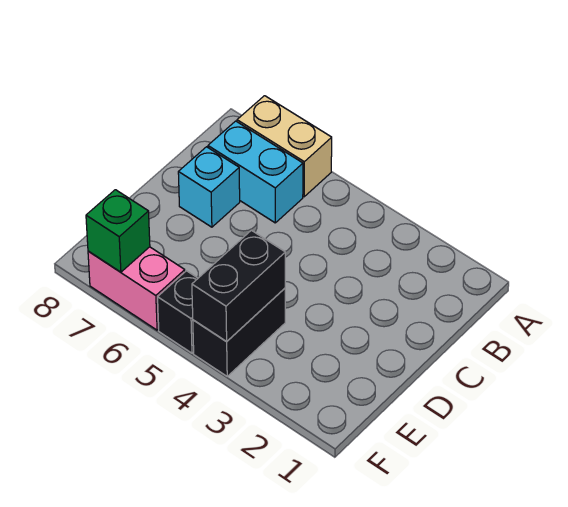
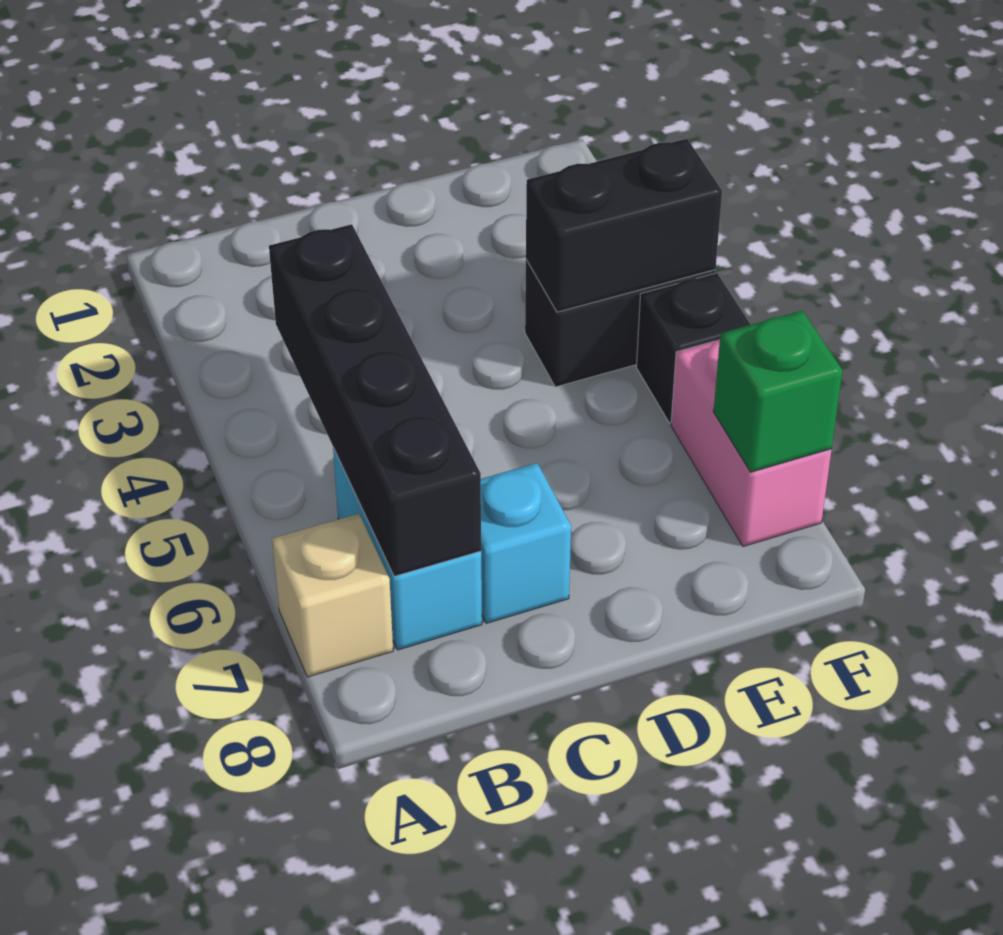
tan brick A6:A7 level 1 -> tan brick A7 level 1
none -> black brick B4:B7 level 2

